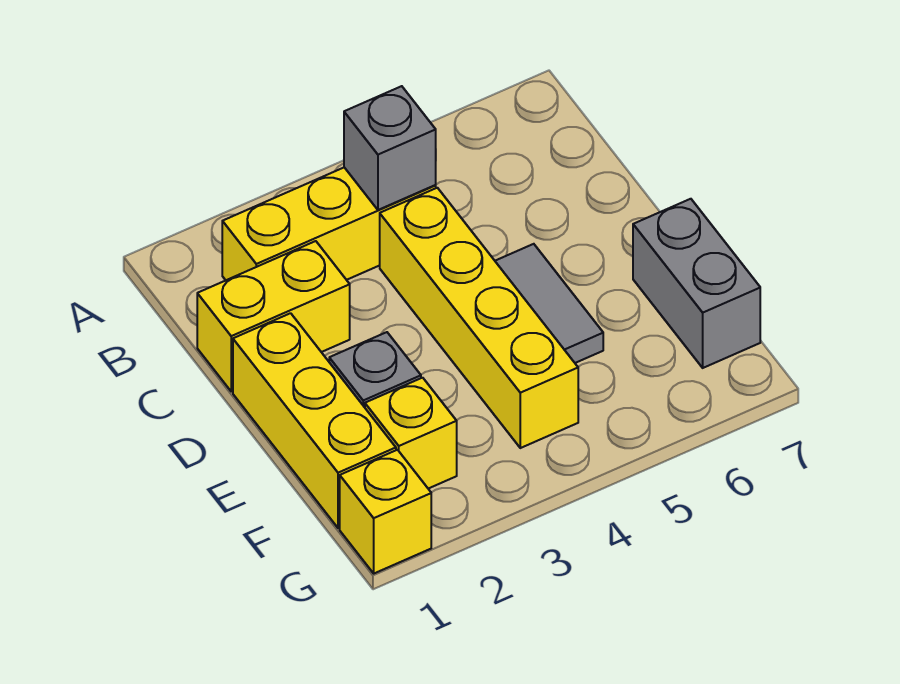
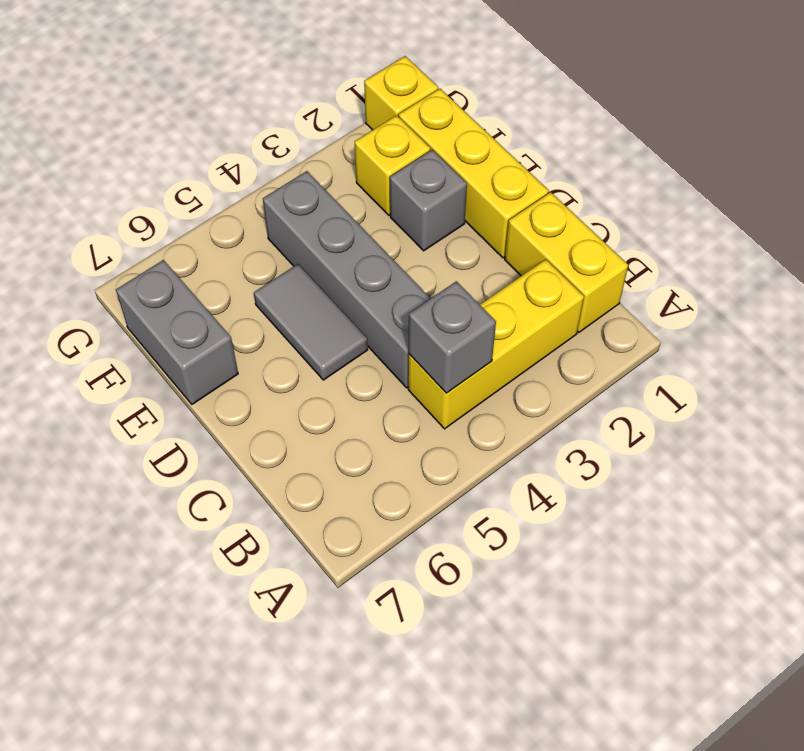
yellow brick C1:C2 level 1 -> yellow brick B1:C1 level 1
yellow brick C4:F4 level 1 -> grey brick C4:F4 level 1

